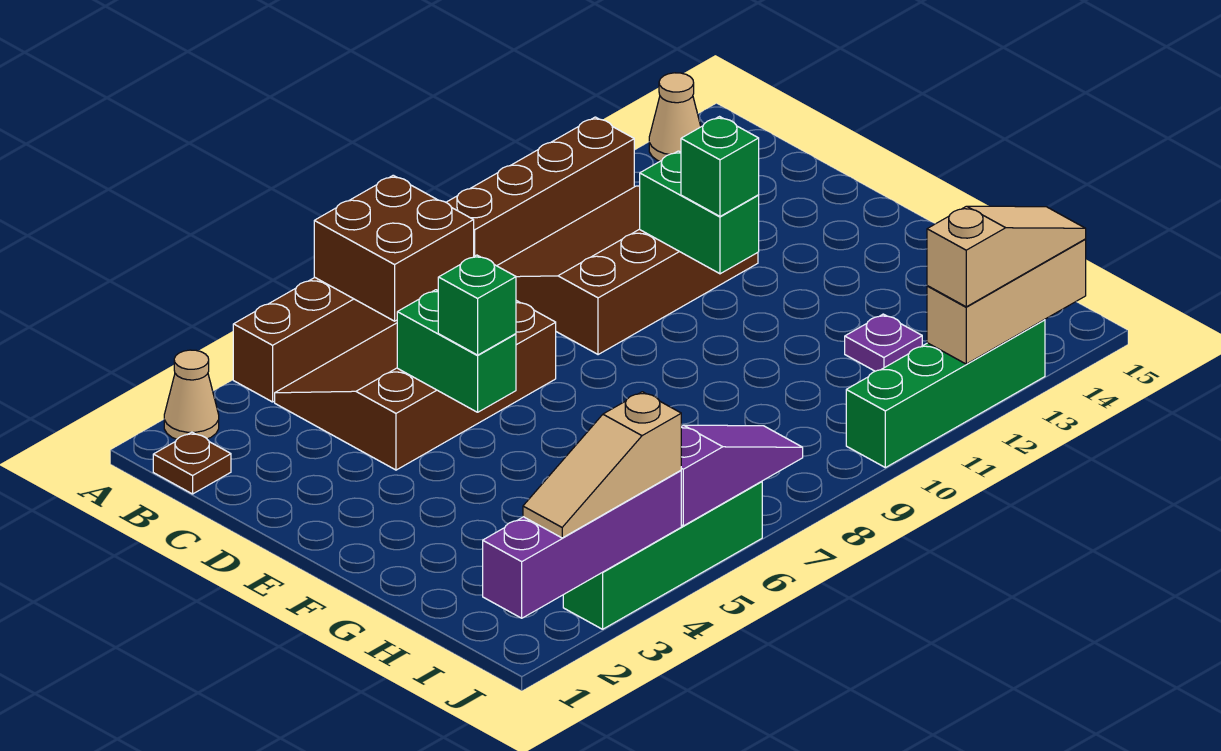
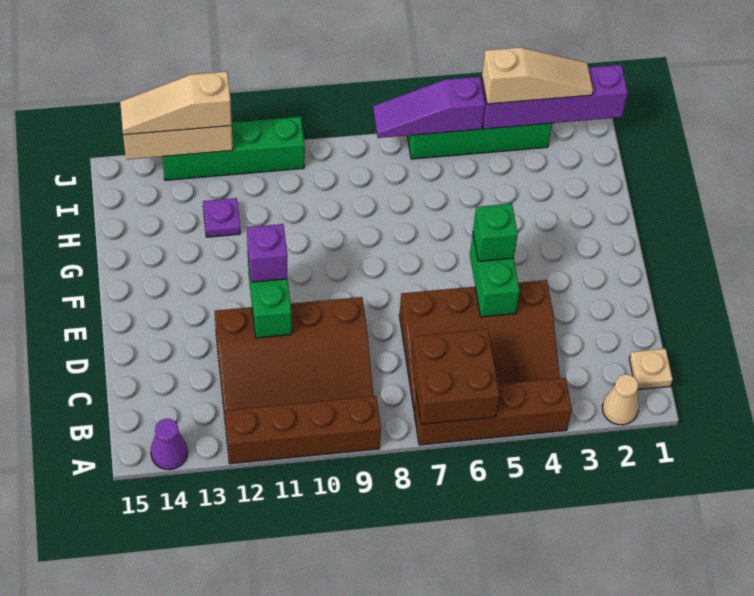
tan cone A14 level 1 -> purple cone A14 level 1
brown plate B1 level 1 -> tan plate B1 level 1
green brick E11 level 3 -> purple brick E11 level 3

